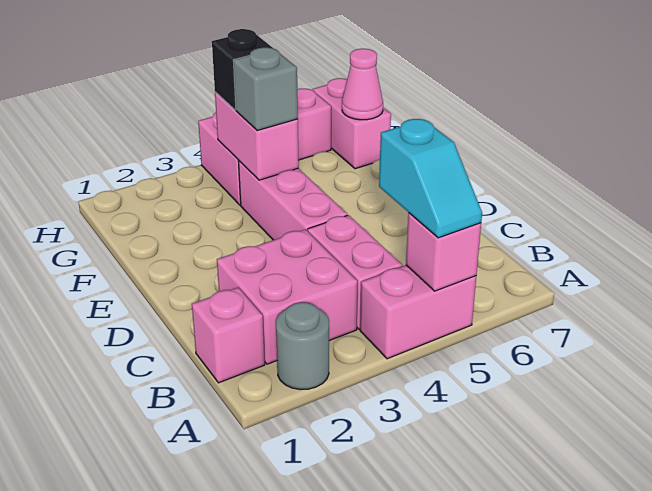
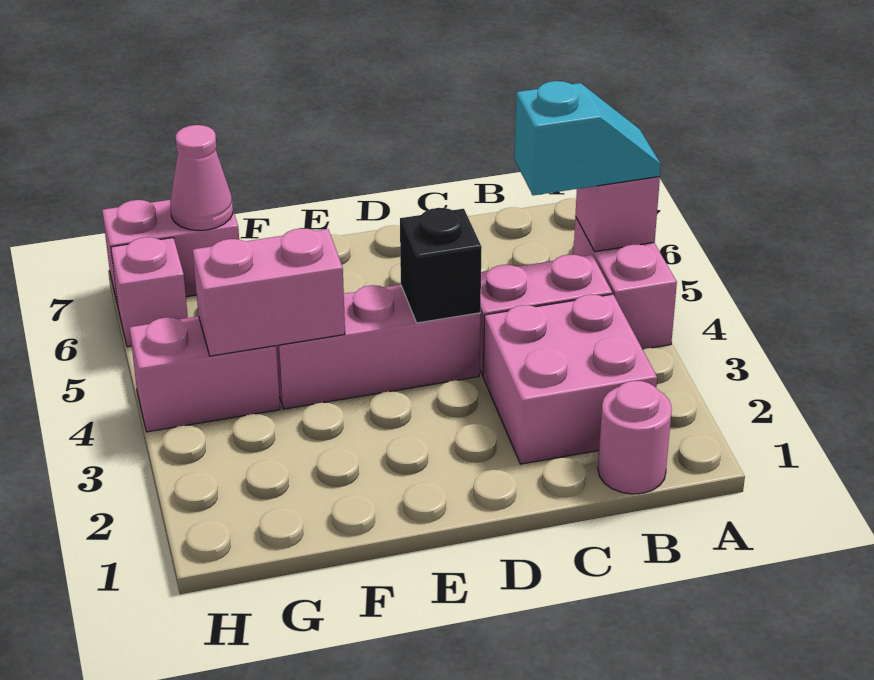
grey round brick A2 level 1 -> none
pink brick B1 level 1 -> pink round brick B1 level 1
grey brick F4 level 3 -> none
black brick G4 level 3 -> black brick D4 level 2

